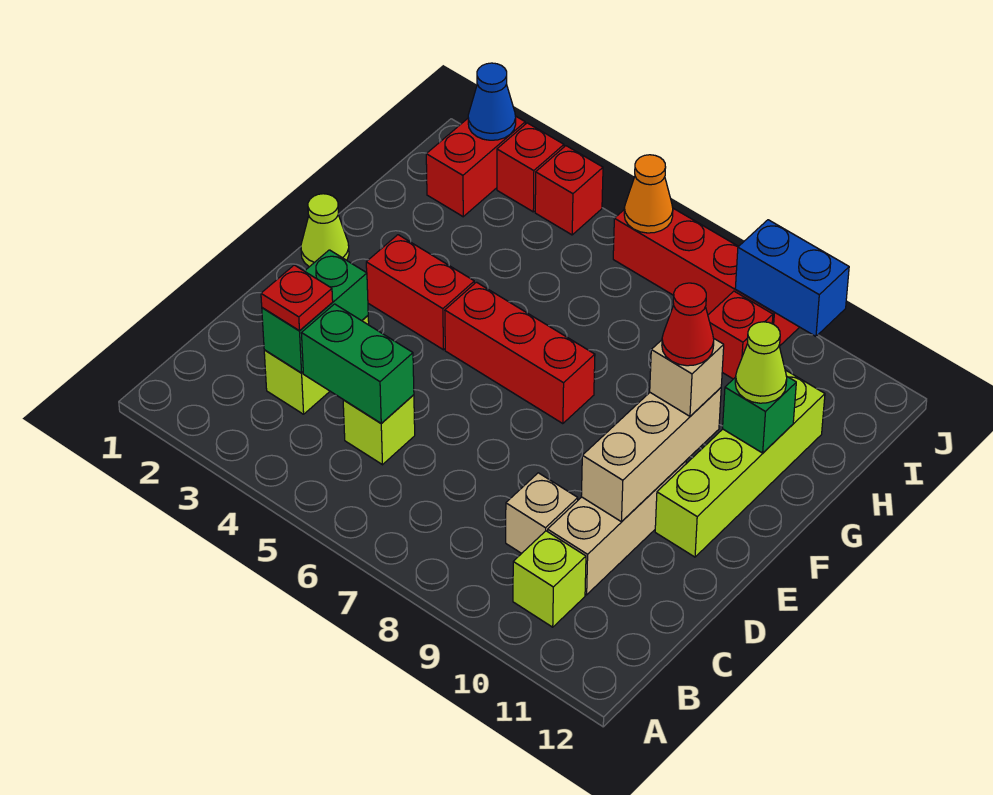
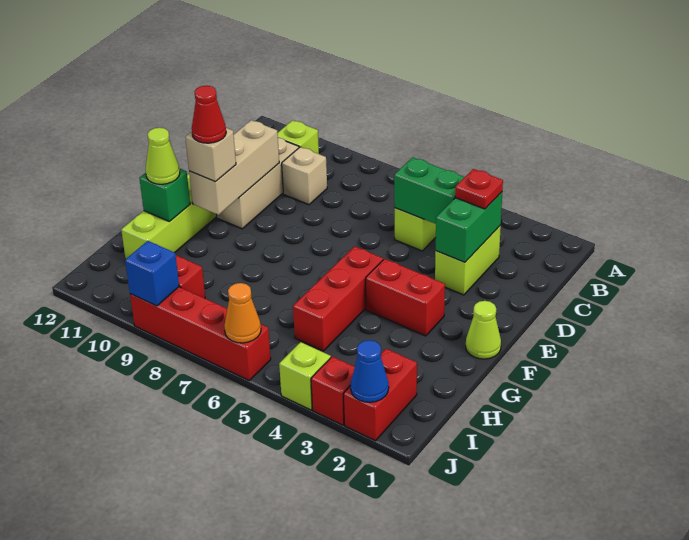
red brick F5:F7 level 1 -> red brick F5:H5 level 1
red brick J4 level 1 -> lime brick J4 level 1
blue brick J9:J10 level 2 -> blue brick J9 level 2

